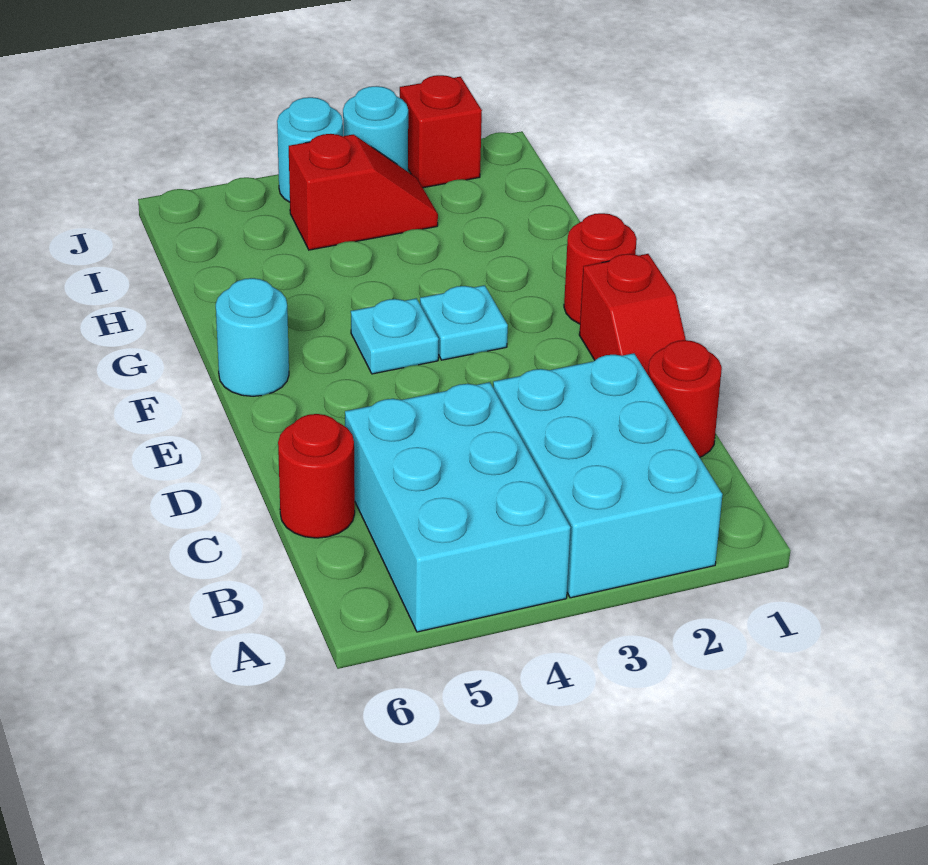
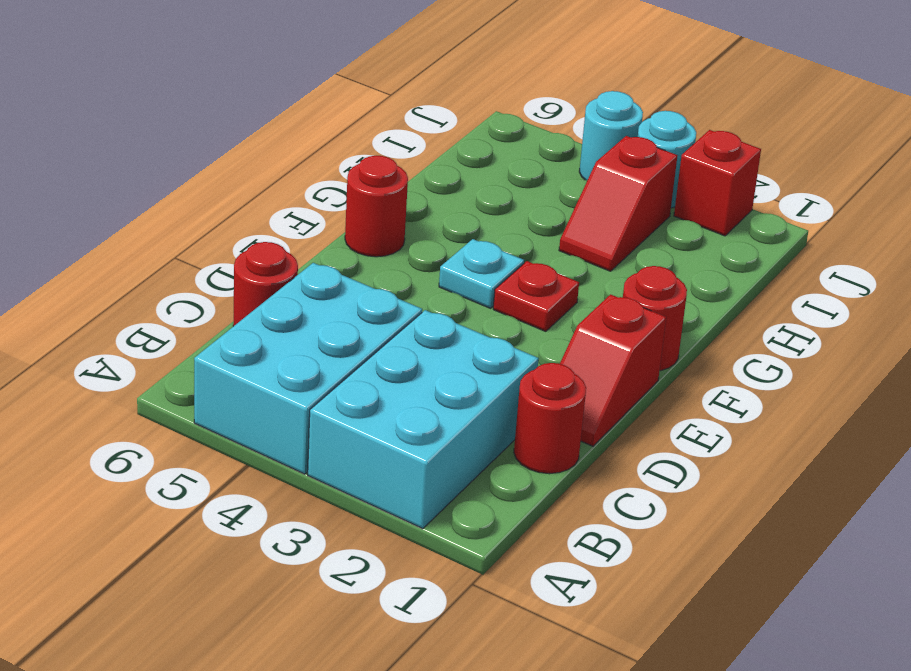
cyan plate F3 level 1 -> red plate F3 level 1
cyan round brick F6 level 1 -> red round brick F6 level 1
red slope I3:I4 level 1 top 4 -> red slope H3:I3 level 1 top I

